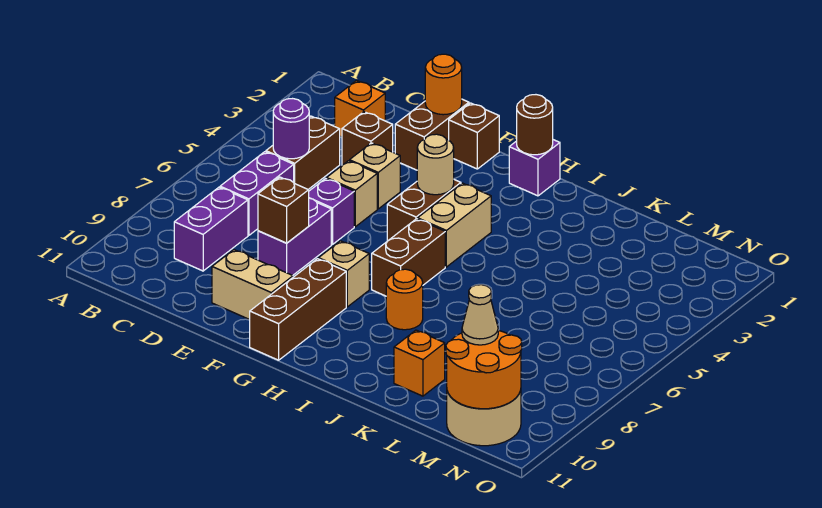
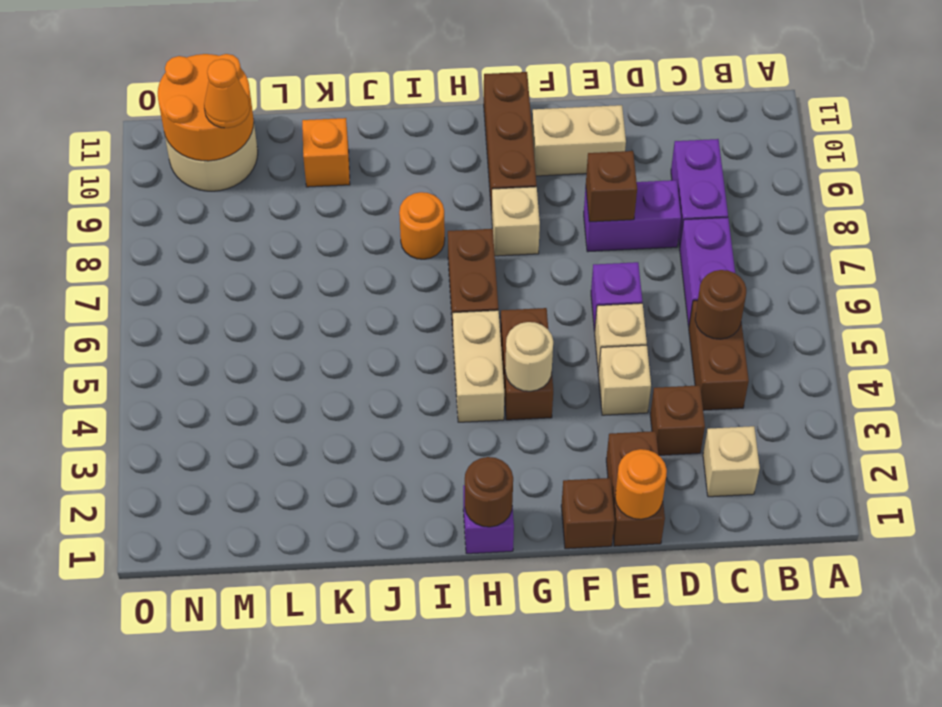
orange brick C2 level 1 -> tan brick C2 level 1
purple round brick C5 level 2 -> brown round brick C5 level 2
purple brick E7:E8 level 1 -> purple brick D8:E8 level 1
tan cone M10 level 3 -> orange cone M10 level 3

